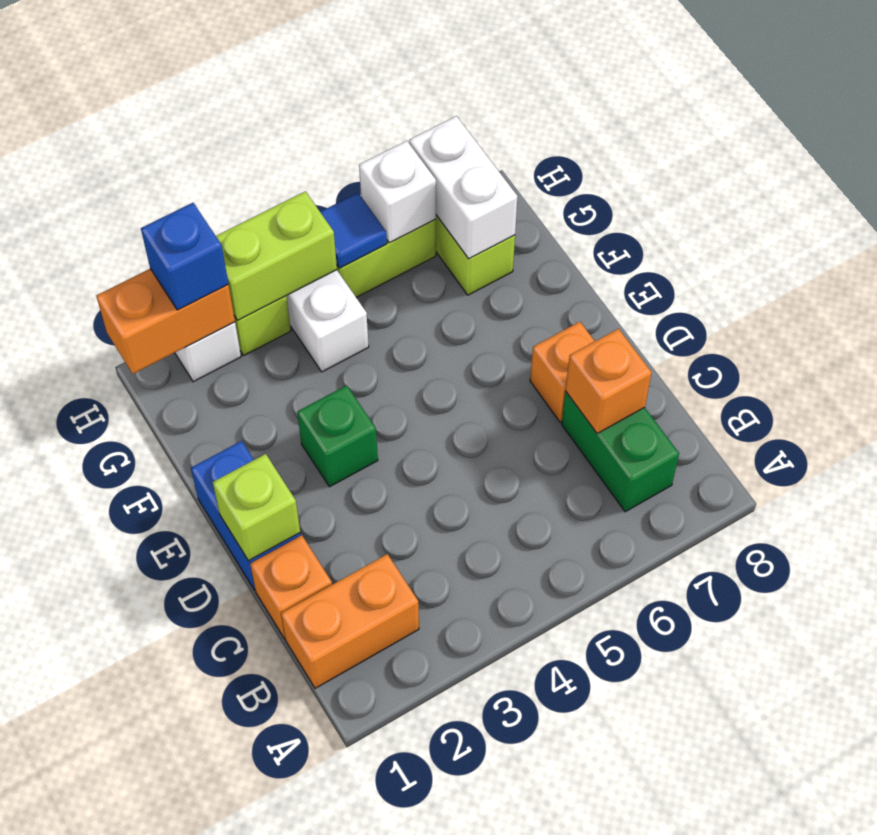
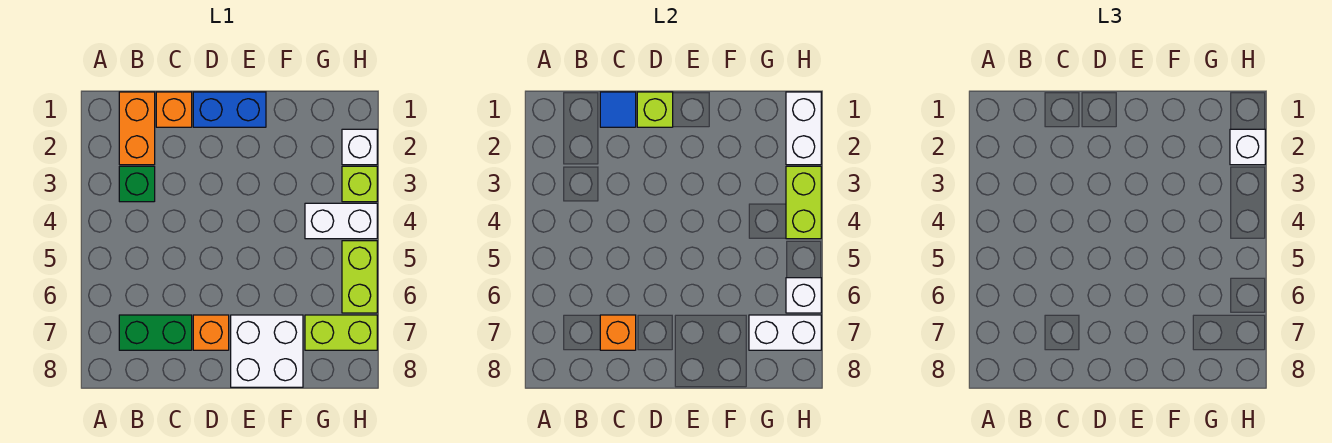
green brick E3 level 1 -> green brick B3 level 1
none -> white brick E7:F8 level 1
orange brick H1:H2 level 2 -> white brick H1:H2 level 2
blue brick H2 level 3 -> white brick H2 level 3
blue tile H5 level 2 -> blue tile C1 level 2

